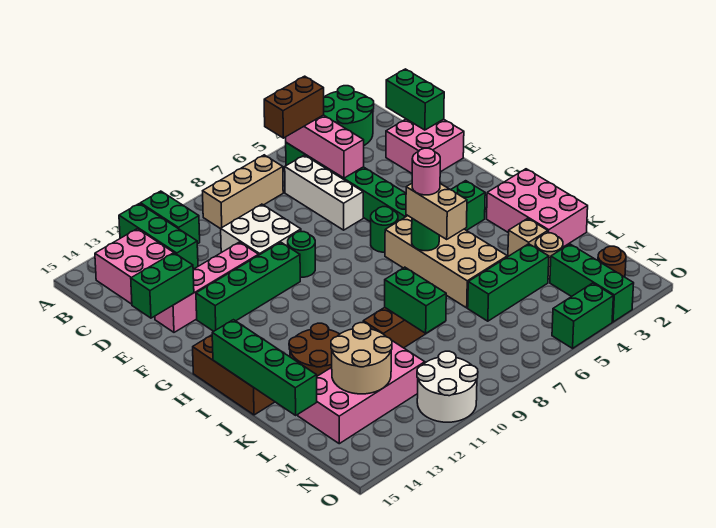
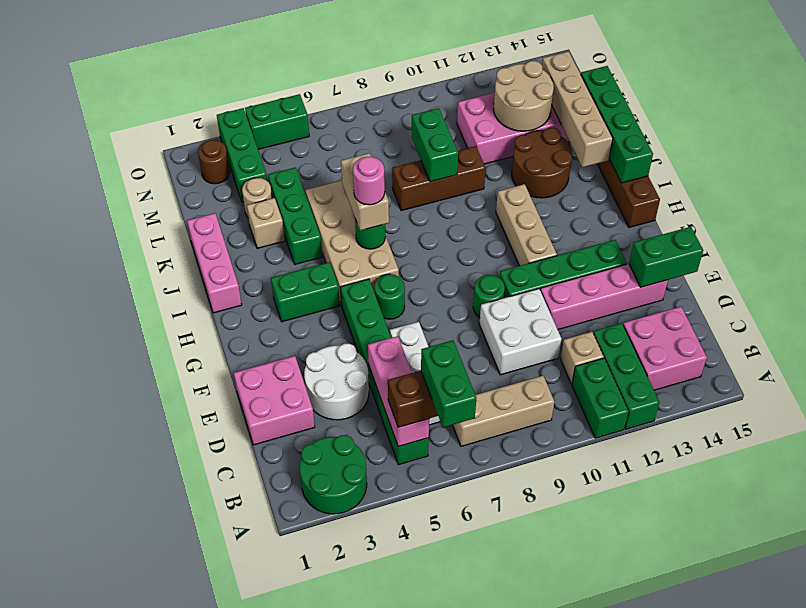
green brick C1:D1 level 2 -> green brick A6:B6 level 4
none -> tan brick C11 level 1
none -> tan brick G11:I11 level 1
pink brick I1:K2 level 1 -> pink brick I1:K1 level 1
none -> tan brick J14:M14 level 2
green brick L4:L6 level 1 -> green brick J4:L4 level 1
white round brick N10:O11 level 1 -> white round brick D3:E4 level 1

